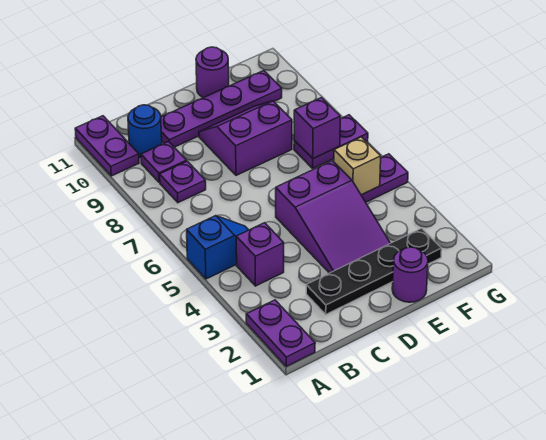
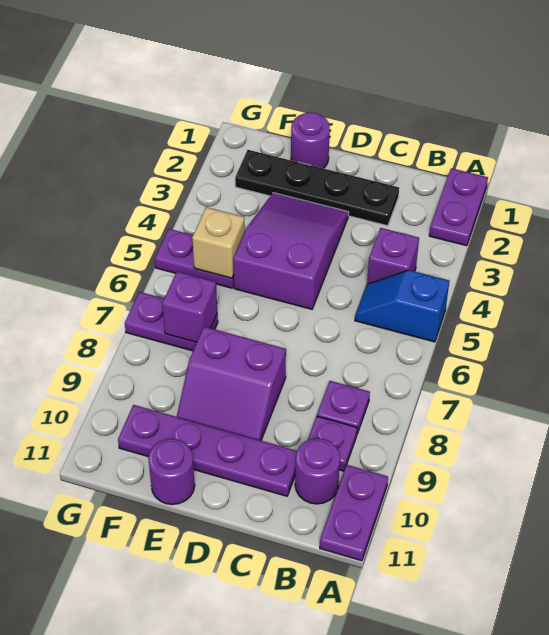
blue round brick B10 level 1 -> purple round brick B10 level 1

